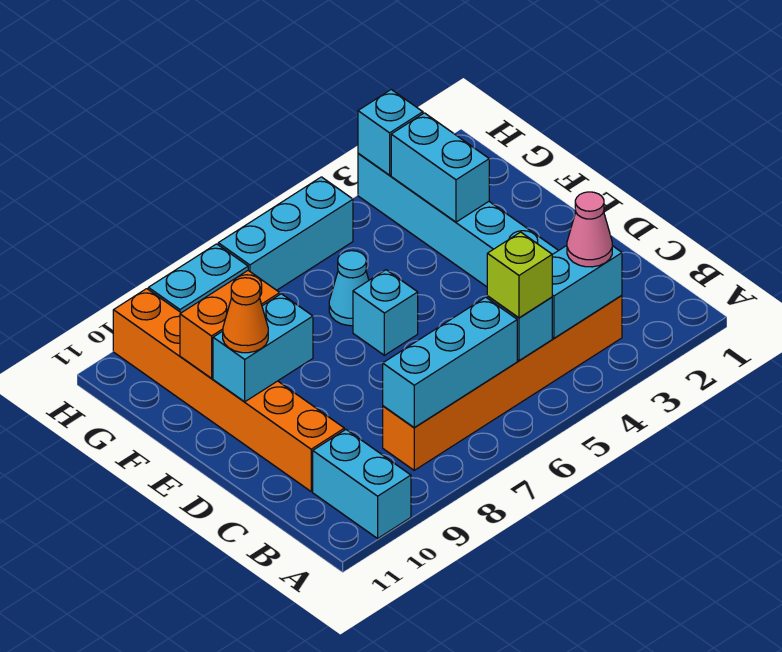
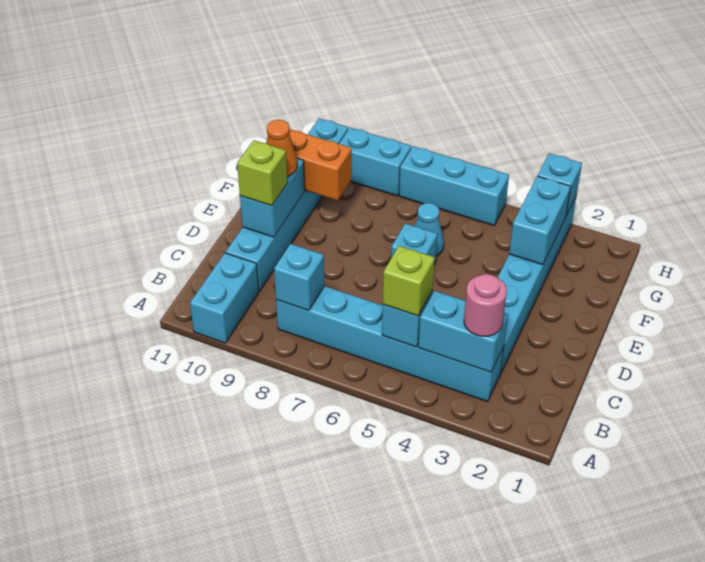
orange brick B3:B8 level 1 -> cyan brick B3:B8 level 1
pink cone B3 level 3 -> pink round brick B3 level 3
cyan brick B6:B8 level 2 -> cyan brick B8 level 2
orange brick C10:H10 level 1 -> cyan brick C10:H10 level 1
none -> lime brick D10 level 3
cyan brick E9:E10 level 2 -> cyan brick D10:E10 level 2

